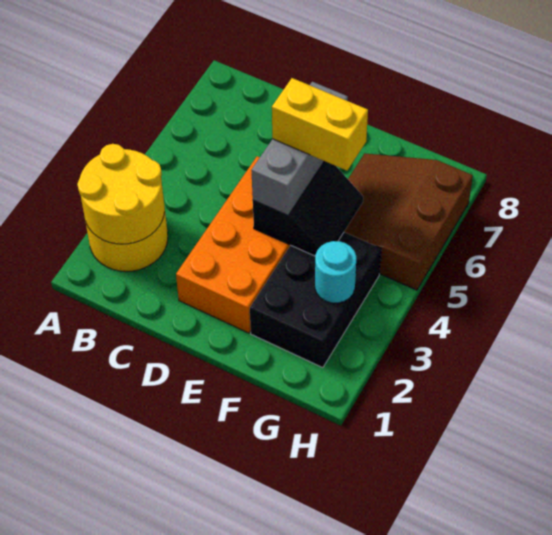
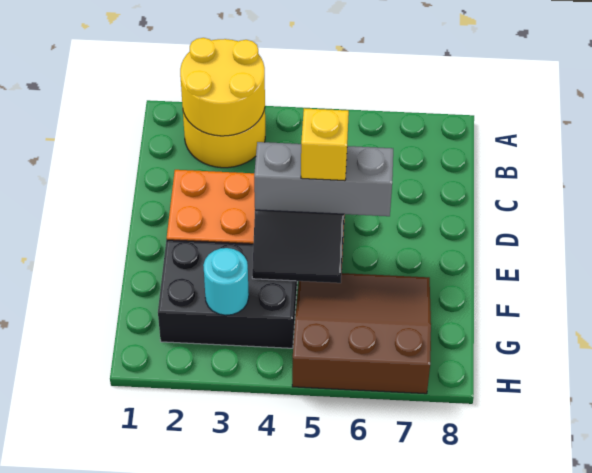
yellow brick E5:F5 level 4 -> yellow brick E5 level 4

